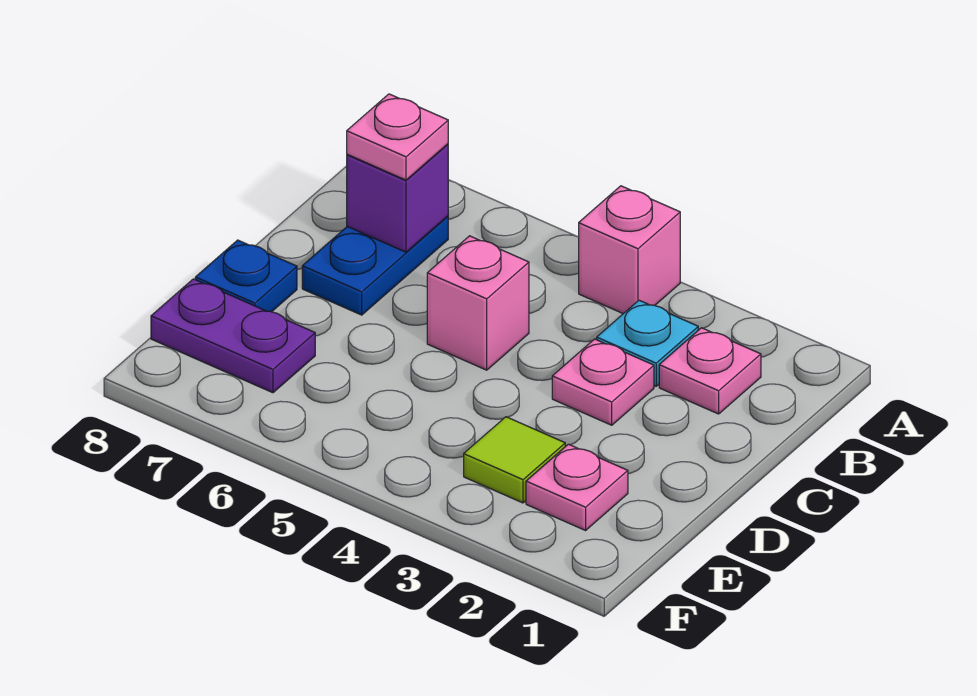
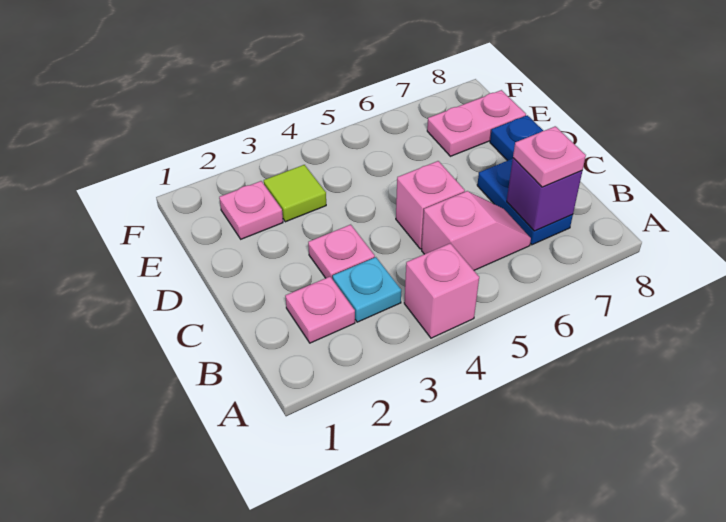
none -> pink slope B5:B6 level 1 top 5
purple plate E7:E8 level 1 -> pink plate E7:E8 level 1

